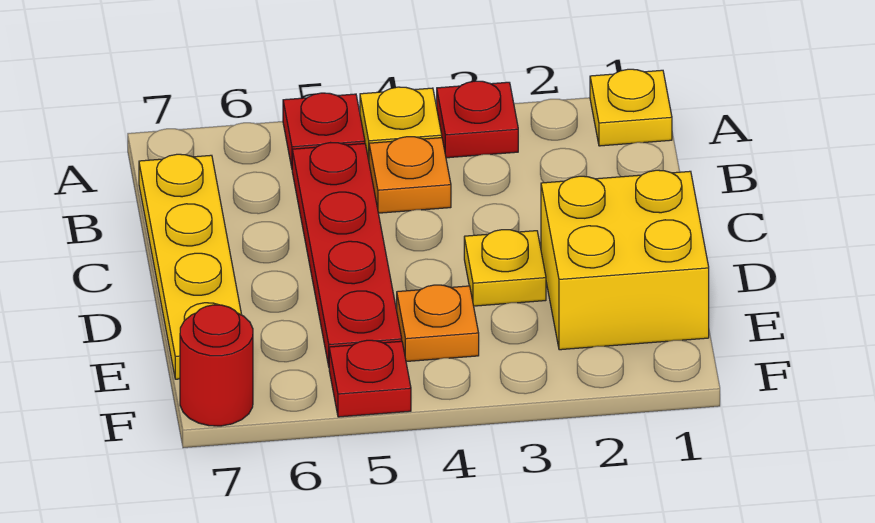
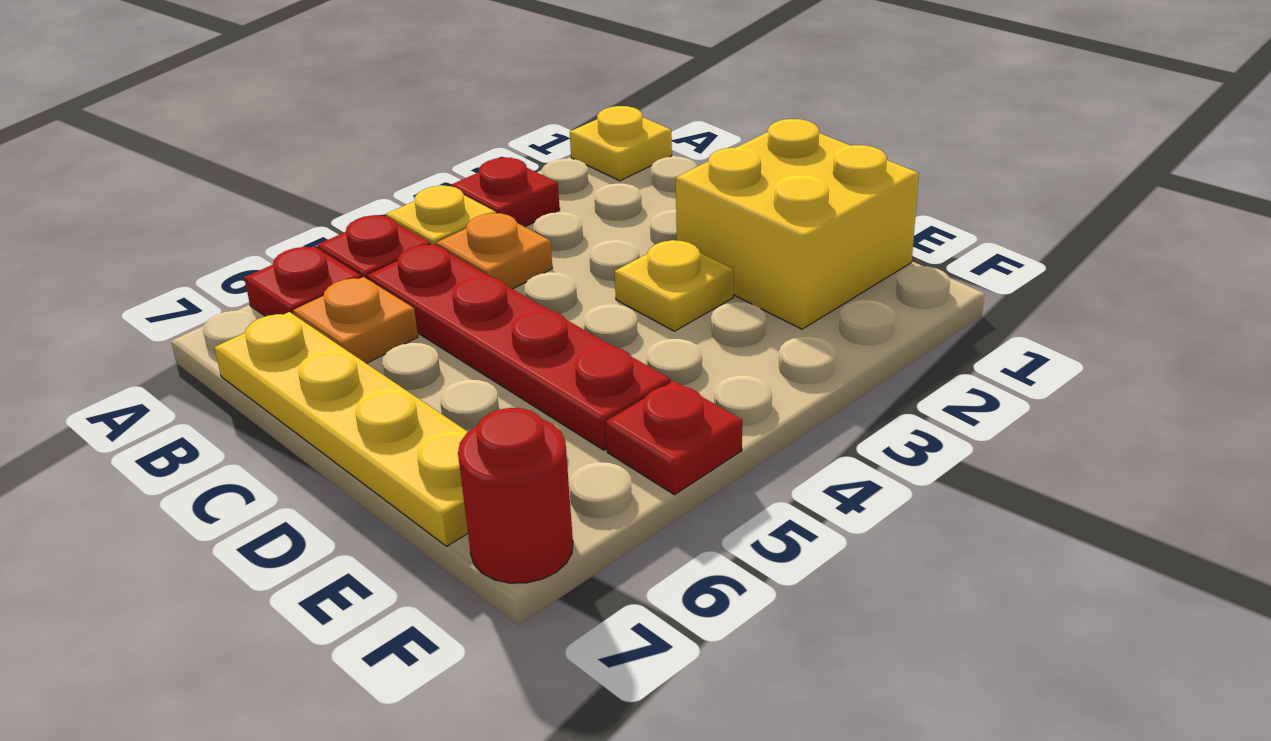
none -> red plate A6 level 1
orange plate E4 level 1 -> orange plate B6 level 1

